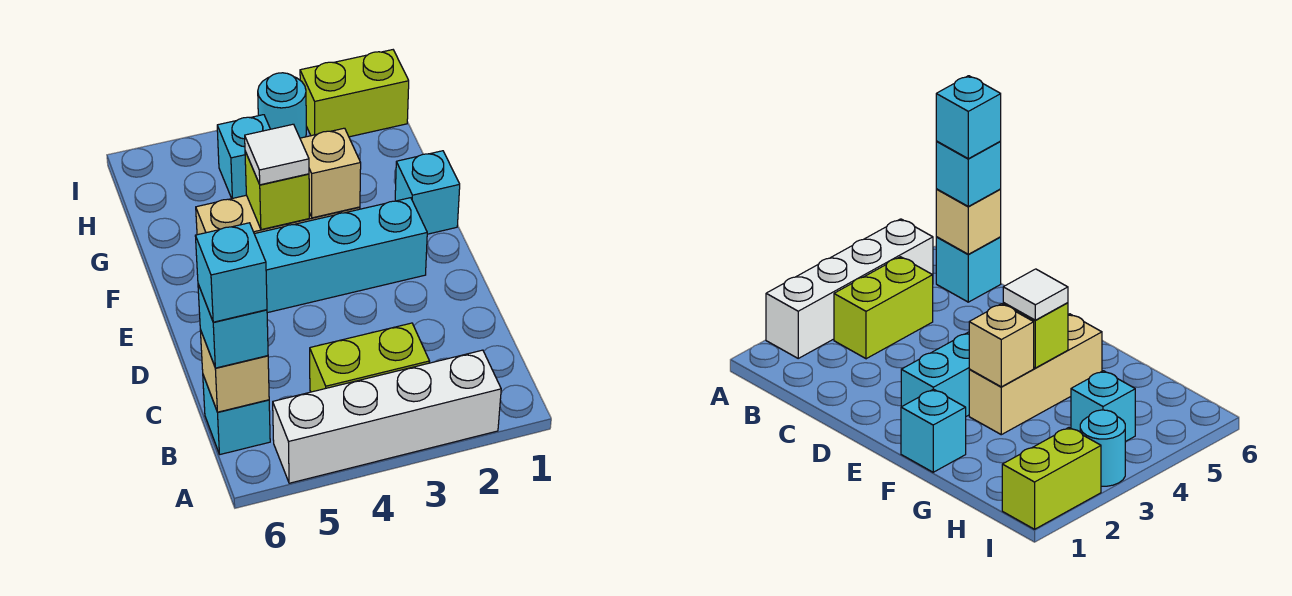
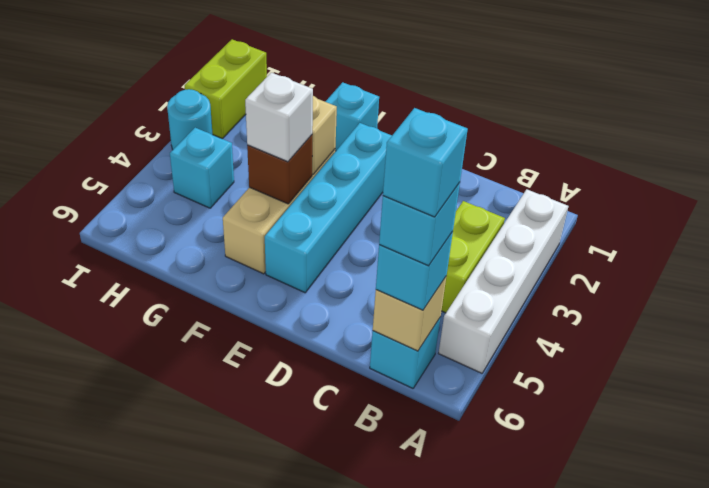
none -> cyan brick B6 level 5
lime brick F4 level 2 -> brown brick F4 level 2
white tile F4 level 3 -> white brick F4 level 3

